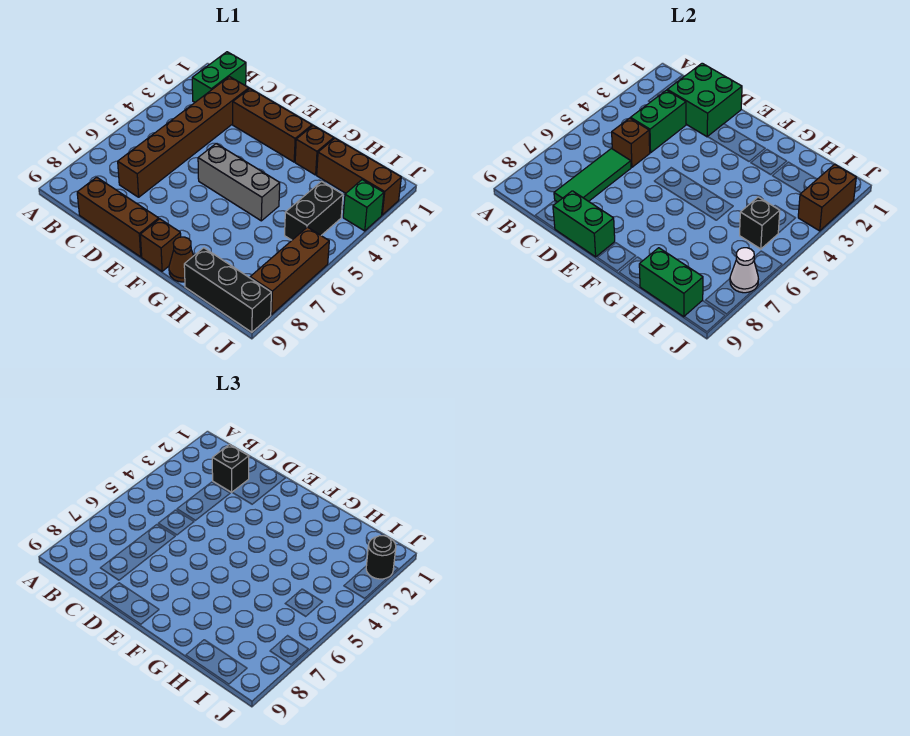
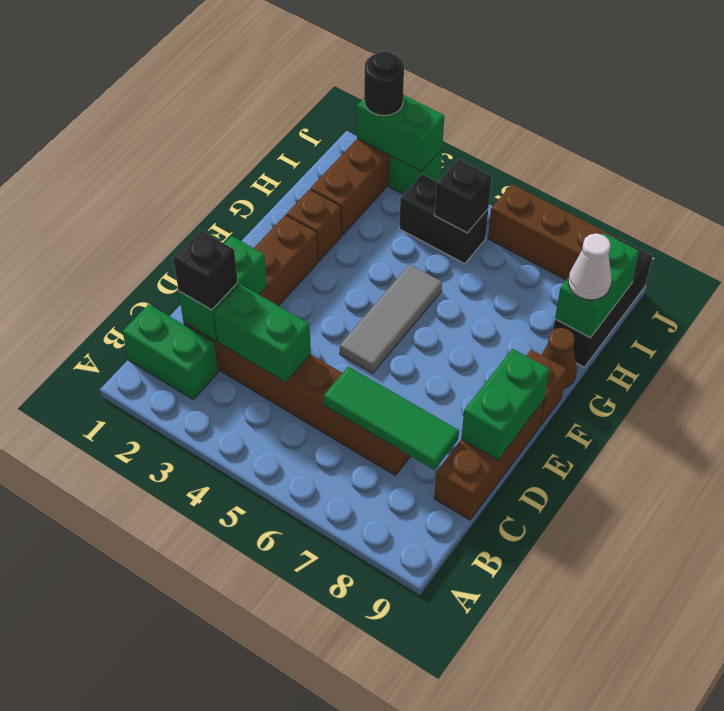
green brick C1:D2 level 2 -> green brick C2:D2 level 2
brown brick C5 level 2 -> none
grey brick E5:G5 level 1 -> grey tile E5:G5 level 1
brown brick J2:J3 level 2 -> green brick J2:J3 level 2
white cone J7 level 2 -> white cone H9 level 3

